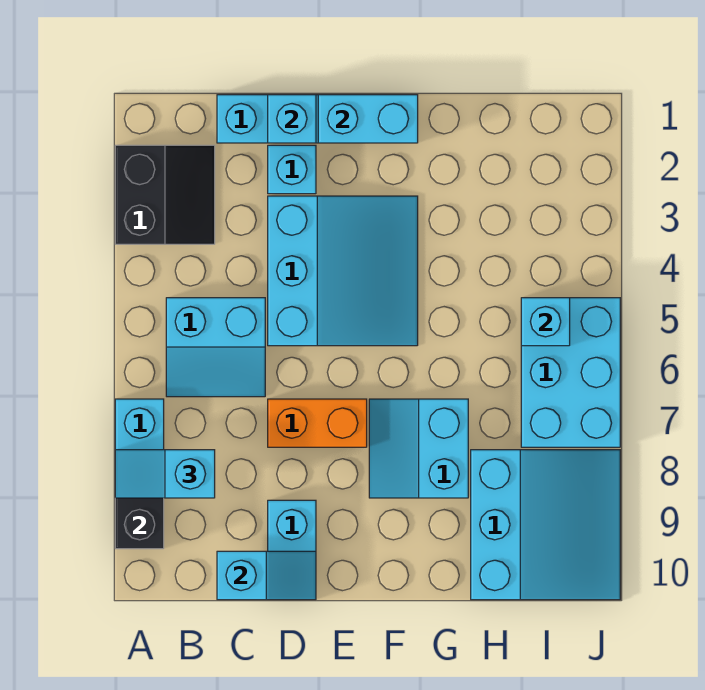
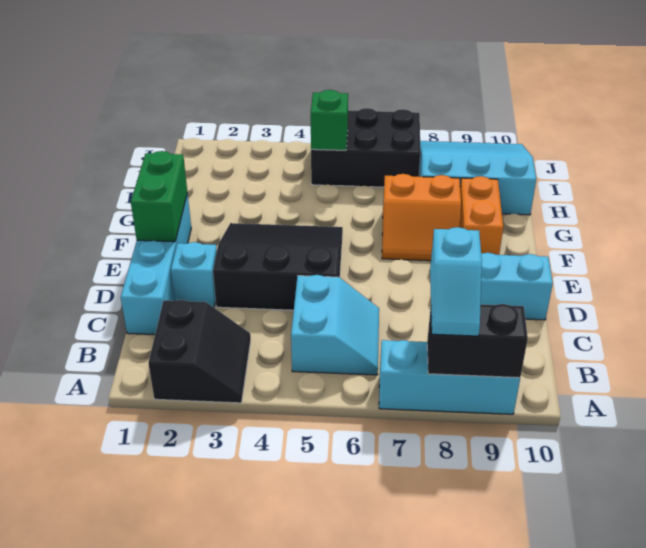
black slope A2:B3 level 1 top A -> black slope A2:B3 level 1 top 2
cyan slope C10:D10 level 2 top C -> none
cyan brick D1 level 2 -> none
cyan slope D3:F5 level 1 top D -> black slope D3:F5 level 1 top D
orange brick D7:E7 level 1 -> orange brick F9:G9 level 1
cyan brick E1:F1 level 2 -> green brick E1:F1 level 2
cyan slope F7:G8 level 1 top G -> orange slope F7:G8 level 1 top G
cyan brick I5:J7 level 1 -> black brick I5:J7 level 1
cyan brick I5 level 2 -> green brick I5 level 2

